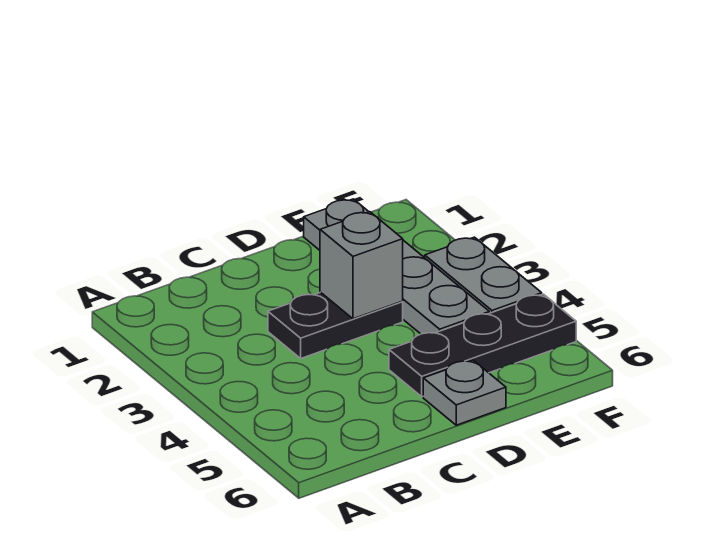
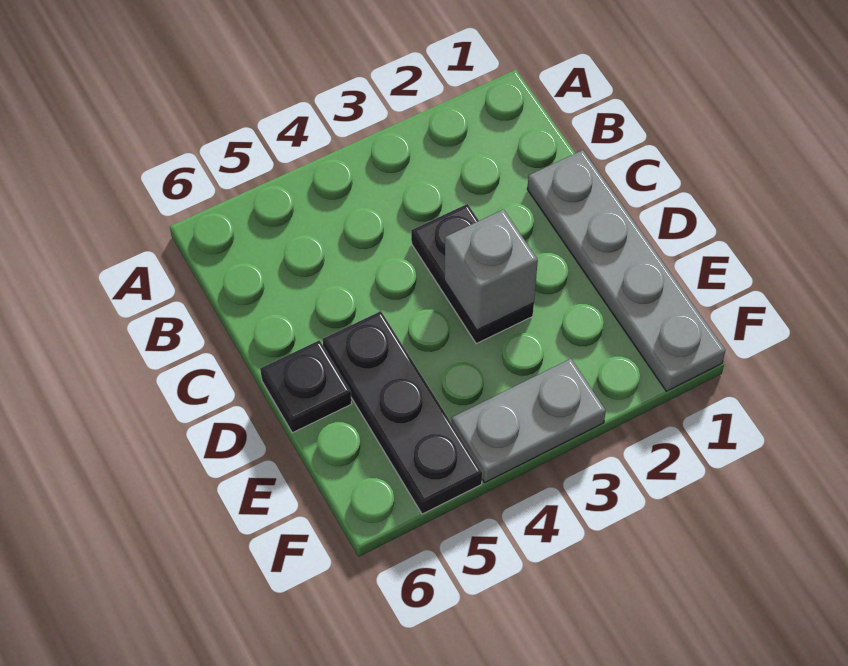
grey plate D6 level 1 -> black plate D6 level 1
grey plate E1:E4 level 1 -> grey plate C1:F1 level 1

